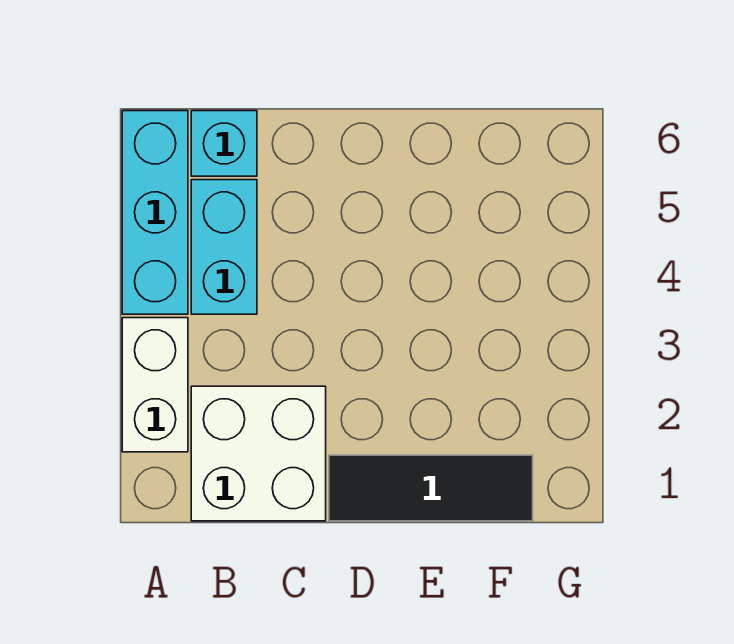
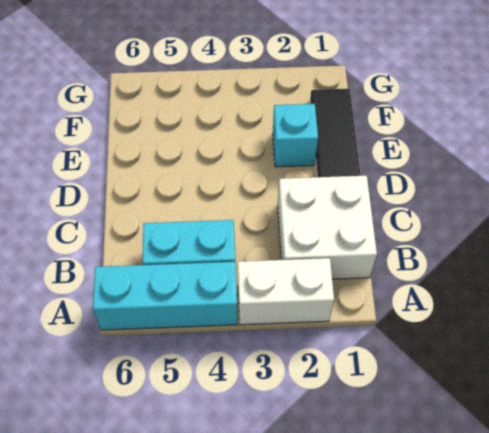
cyan brick B6 level 1 -> cyan brick E2 level 1

